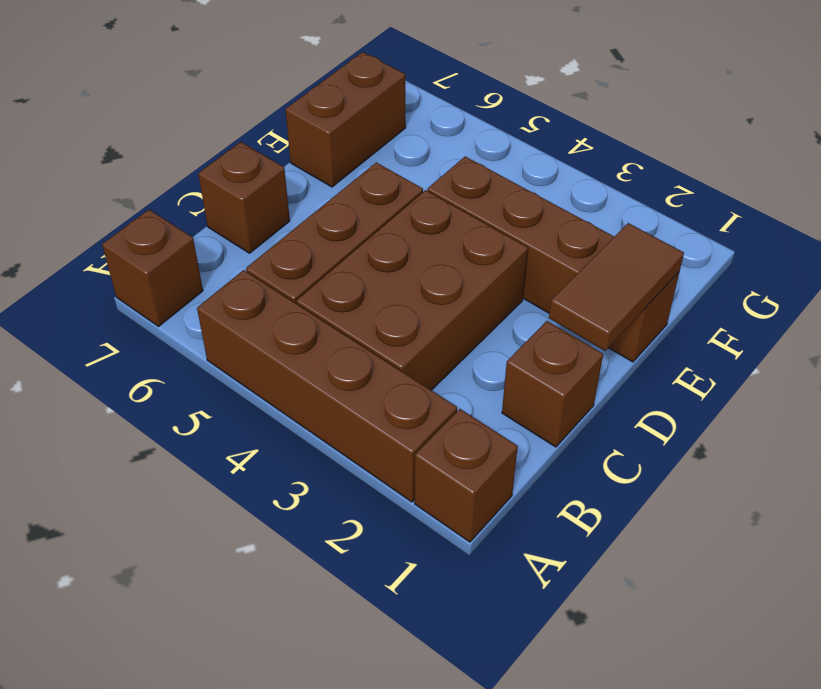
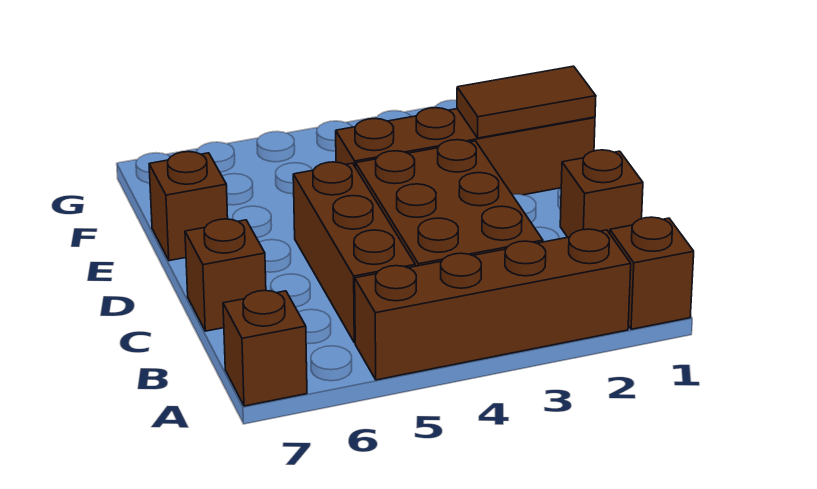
brown tile D1:E1 level 2 -> brown tile E1:E2 level 2
brown brick E7:F7 level 1 -> brown brick E7 level 1

